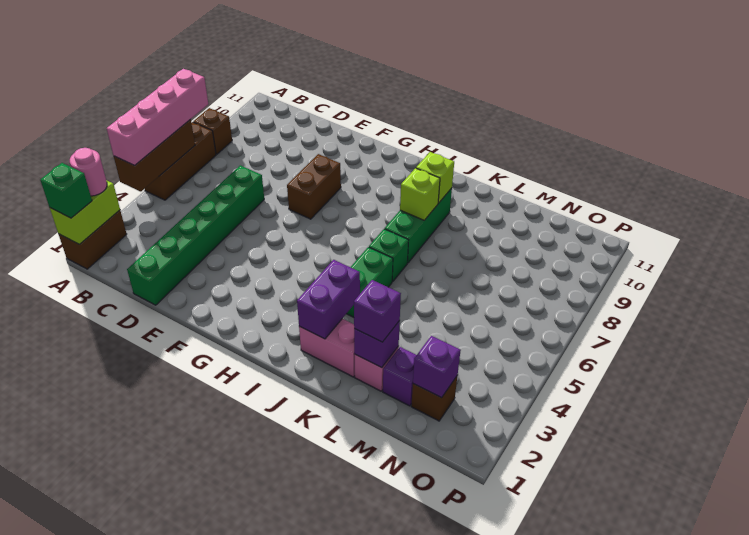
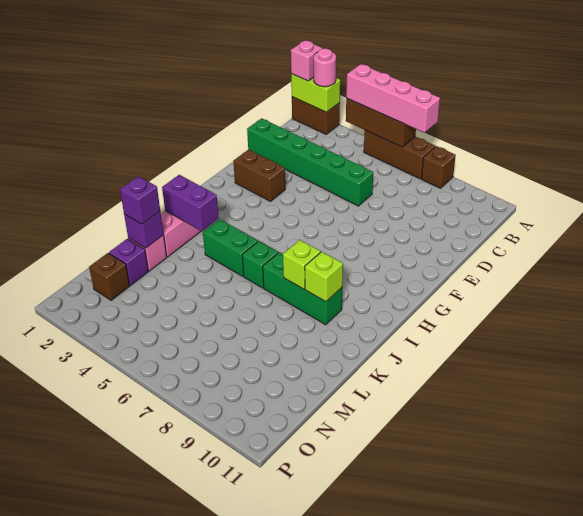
green brick A1 level 3 -> pink brick A1 level 3
brown brick F7:F8 level 1 -> brown brick F2:F3 level 1
purple brick N2 level 2 -> none

